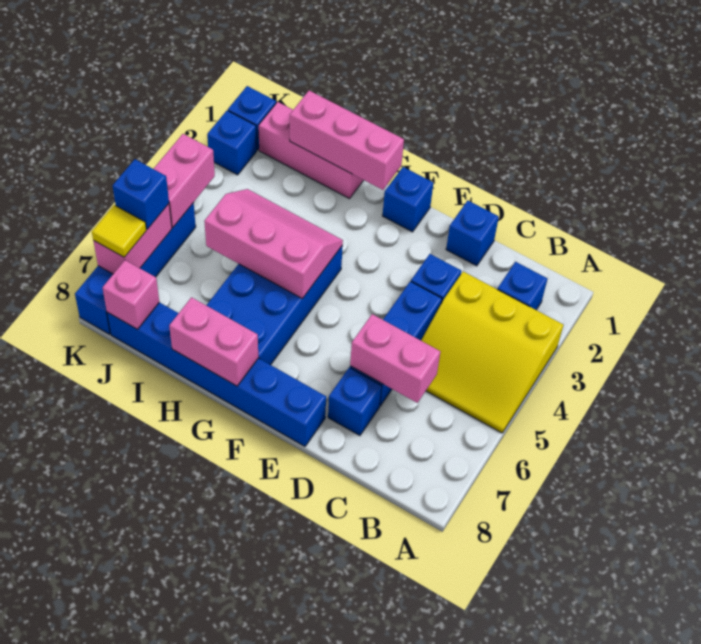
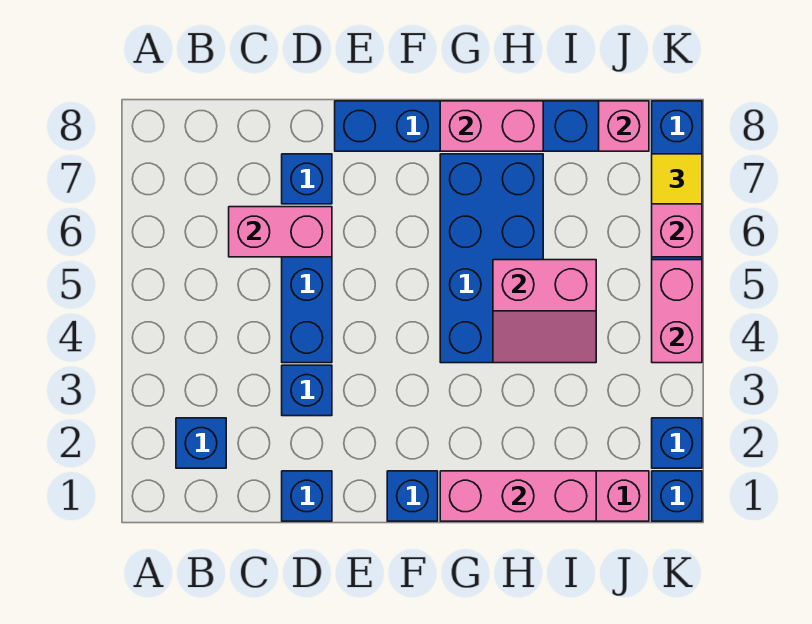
yellow slope A3:C5 level 1 top 3 -> none
pink slope G4:I5 level 2 top 5 -> pink slope H4:I5 level 2 top 5
blue brick K6 level 3 -> none

